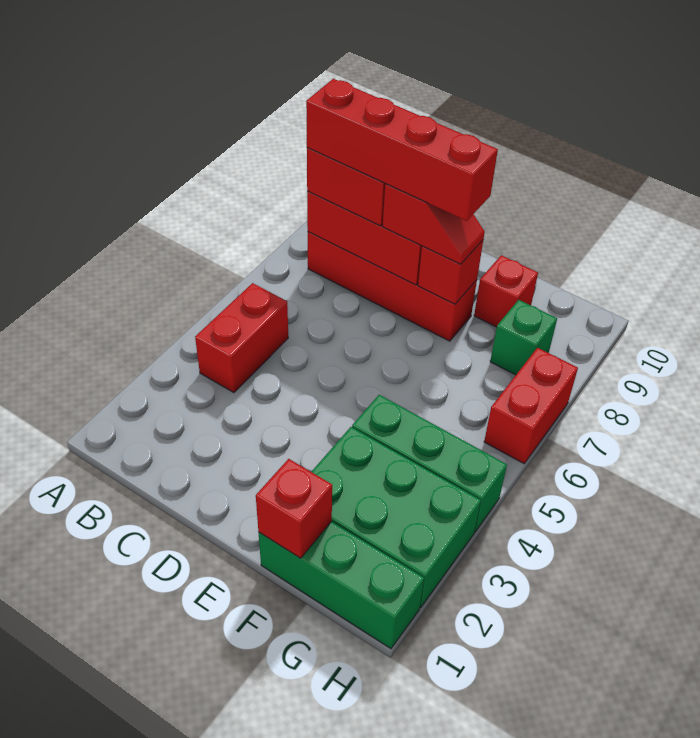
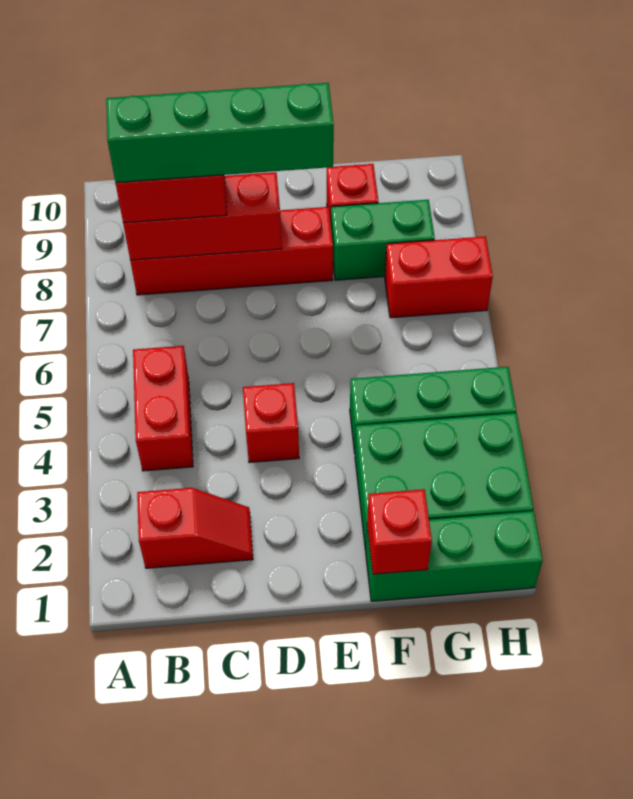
red brick B8:E8 level 4 -> green brick B8:E8 level 4
red slope D8:E8 level 3 top D -> red slope B2:C2 level 1 top B
red brick E8 level 2 -> red brick D4 level 1
green brick G8 level 1 -> green brick F8:G8 level 1
red brick H6:H7 level 1 -> red brick G7:H7 level 1

